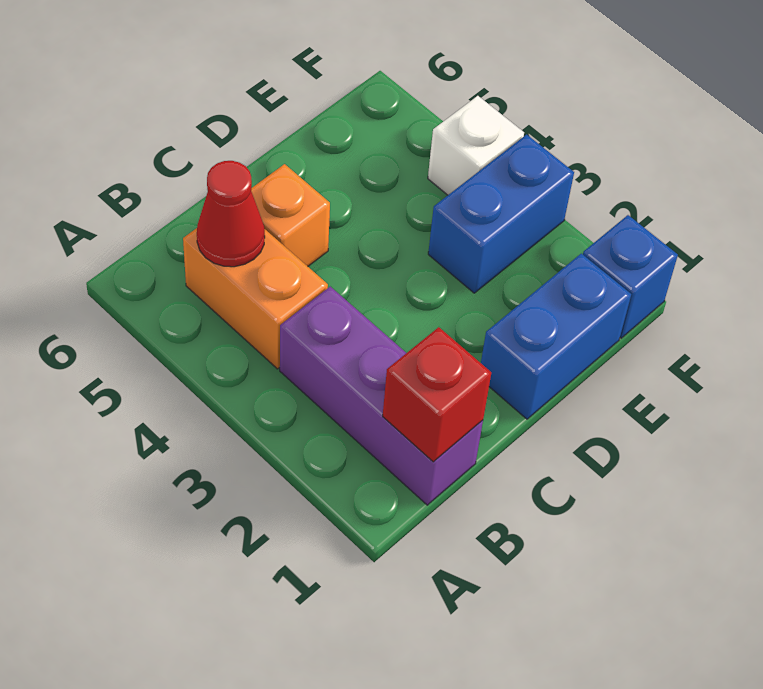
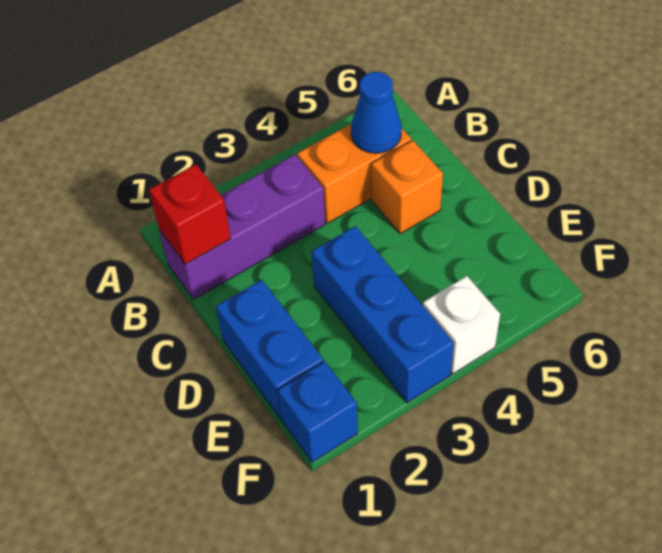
red cone B5 level 2 -> blue cone B5 level 2
blue brick E3:F3 level 1 -> blue brick D3:F3 level 1

